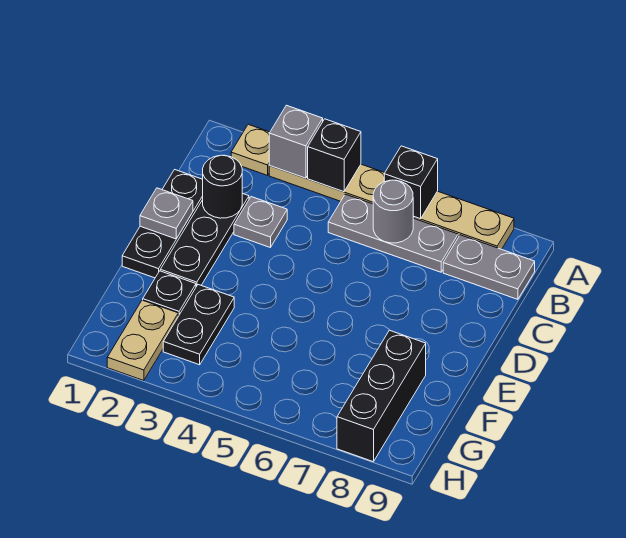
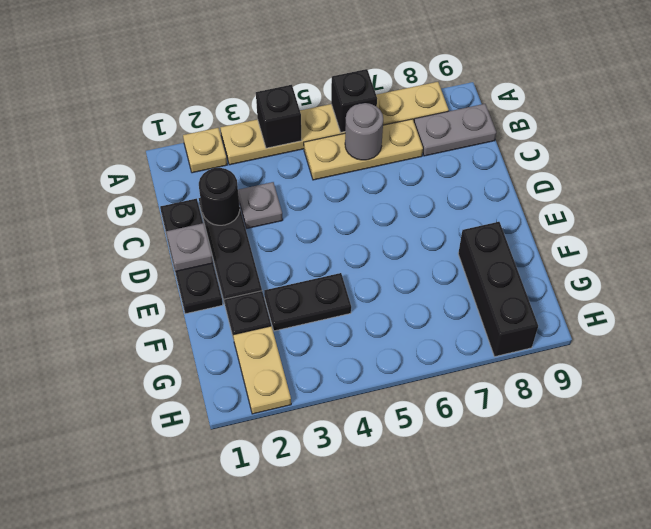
grey brick A3 level 2 -> none
grey plate B5:B7 level 1 -> tan plate B5:B7 level 1
black plate F3:G3 level 1 -> black plate F3:F4 level 1

